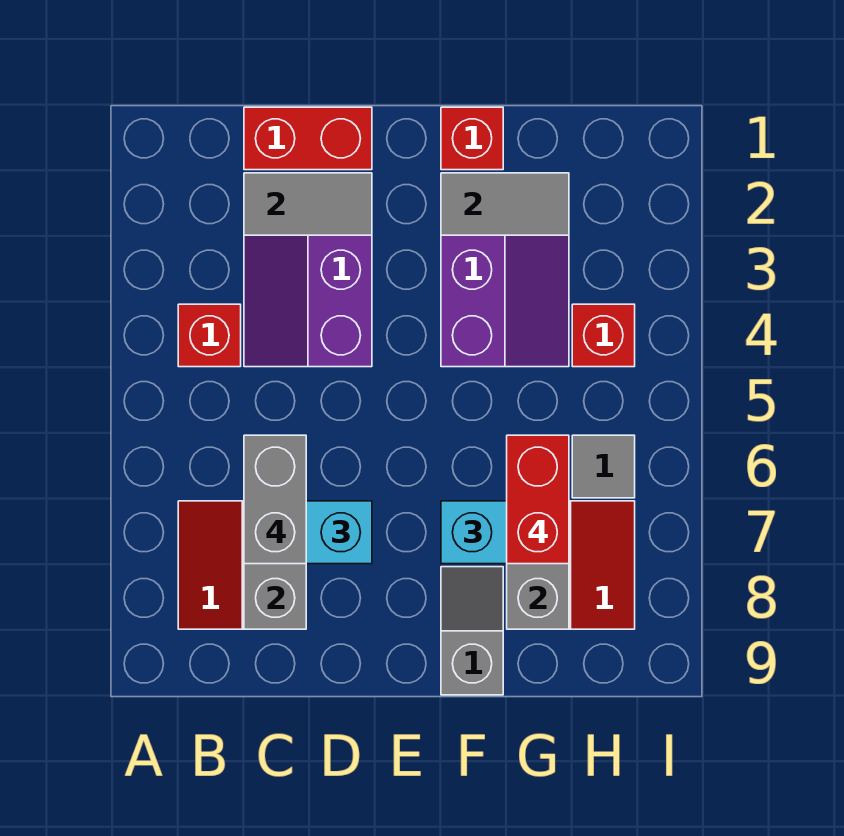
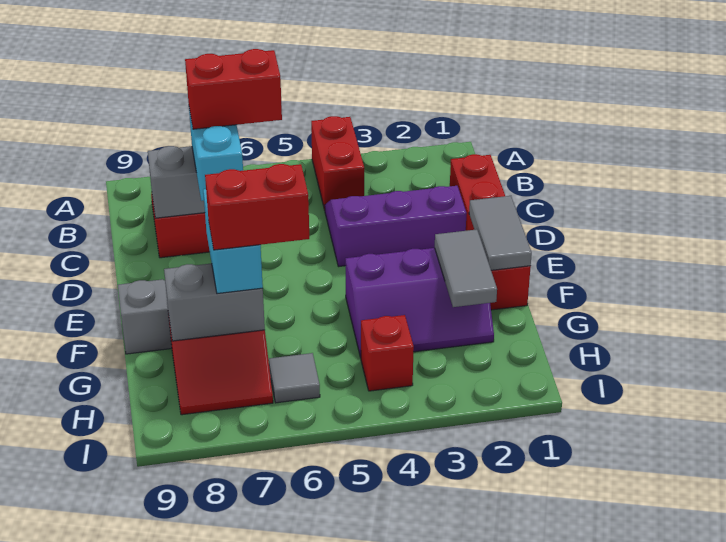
red brick B4 level 1 -> red brick A4:B4 level 1
grey tile C2:D2 level 2 -> grey tile E1:F1 level 2
grey brick C6:C7 level 4 -> red brick C6:C7 level 4

